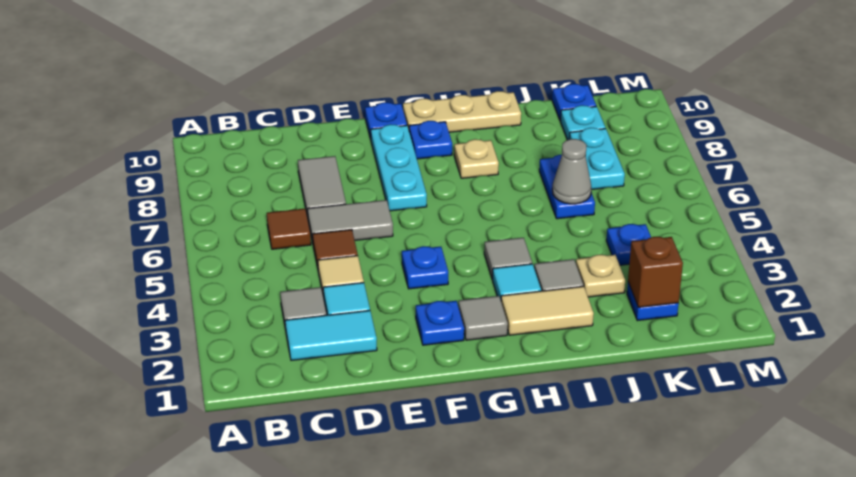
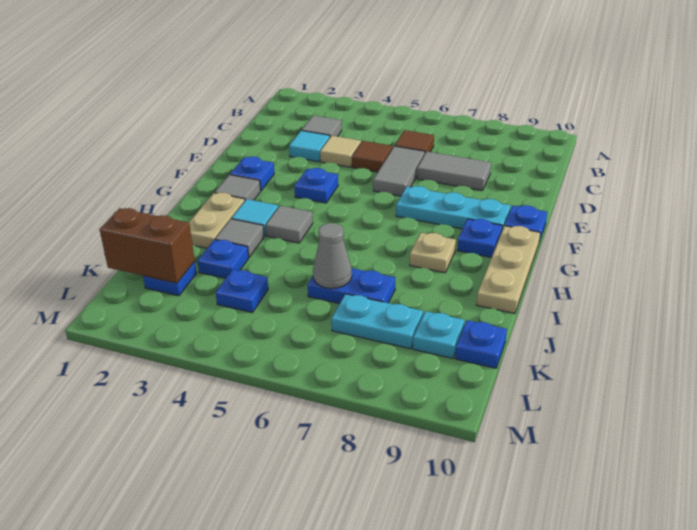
cyan tile C2:D2 level 1 -> none
tan tile H2:I2 level 1 -> tan plate H2:I2 level 1
tan plate J3 level 1 -> blue plate J3 level 1
brown brick K2 level 2 -> brown brick K1:K2 level 2

